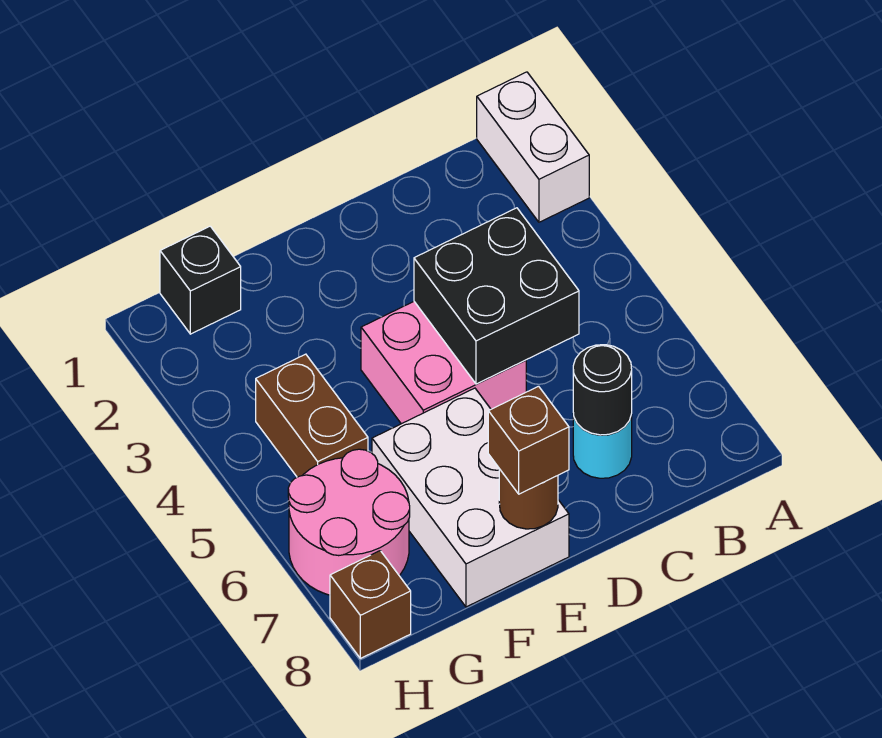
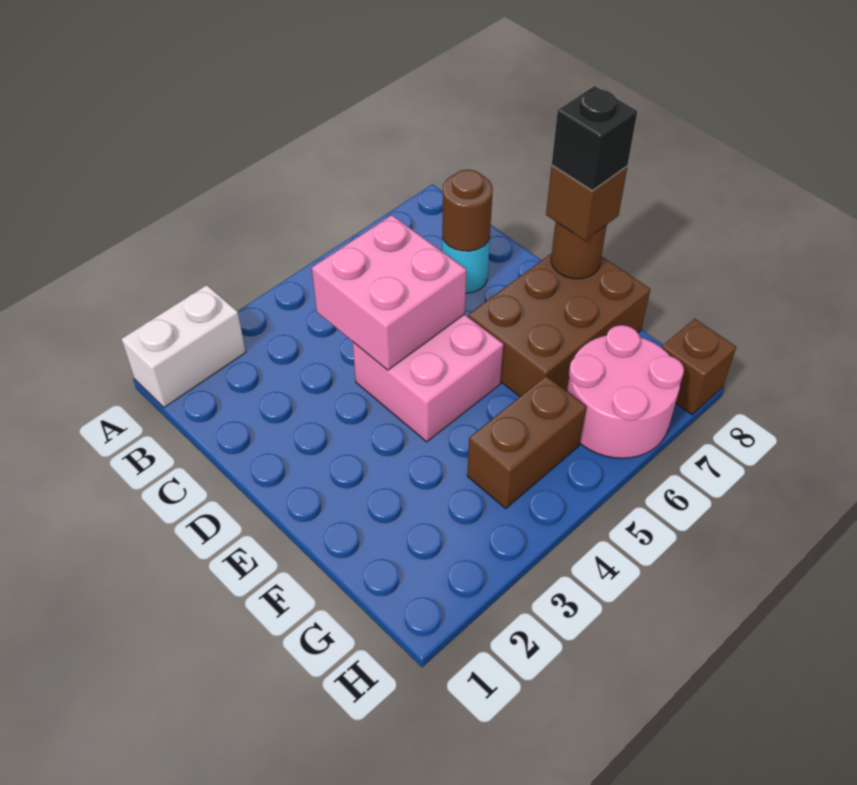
black brick C4:D5 level 2 -> pink brick C4:D5 level 2
black round brick C7 level 2 -> brown round brick C7 level 2
white brick E6:F8 level 1 -> brown brick E6:F8 level 1
black brick G1 level 1 -> black brick E8 level 4

